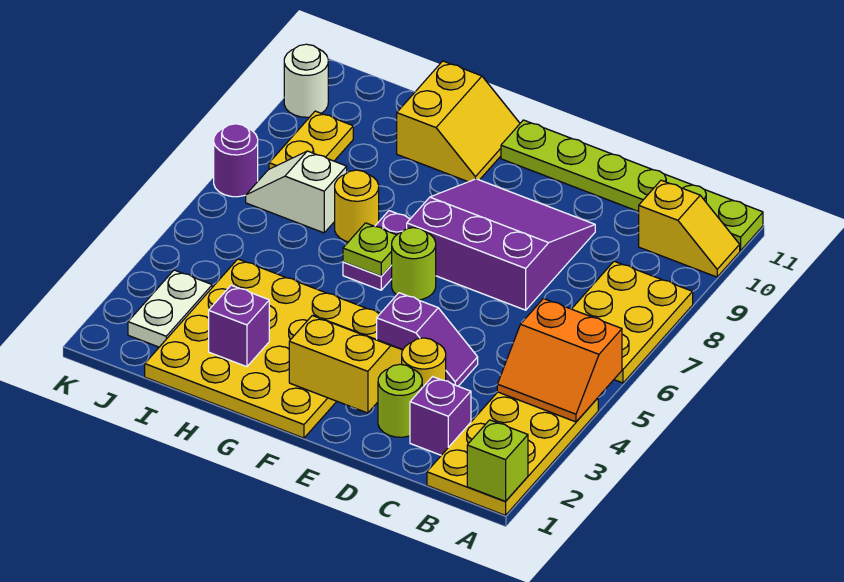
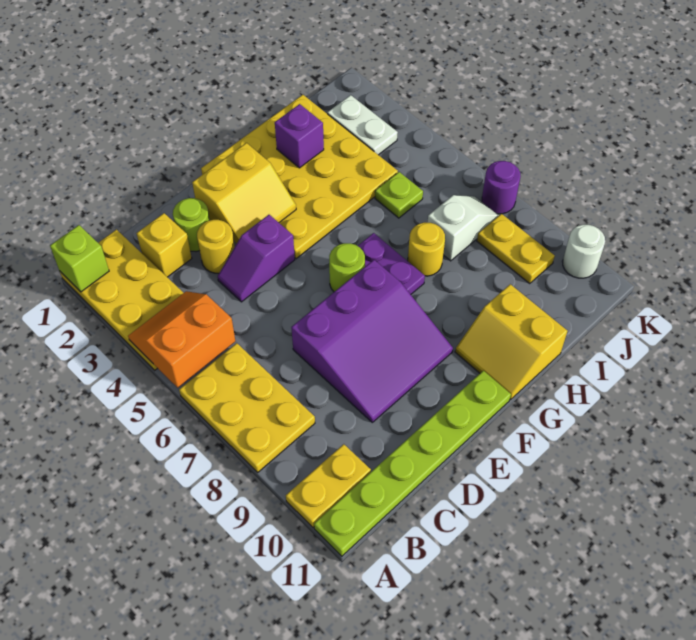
yellow slope A10:B10 level 1 top B -> yellow plate A10:B10 level 1
purple brick C2 level 1 -> yellow brick C2 level 1
lime plate G6 level 2 -> lime plate I5 level 1

